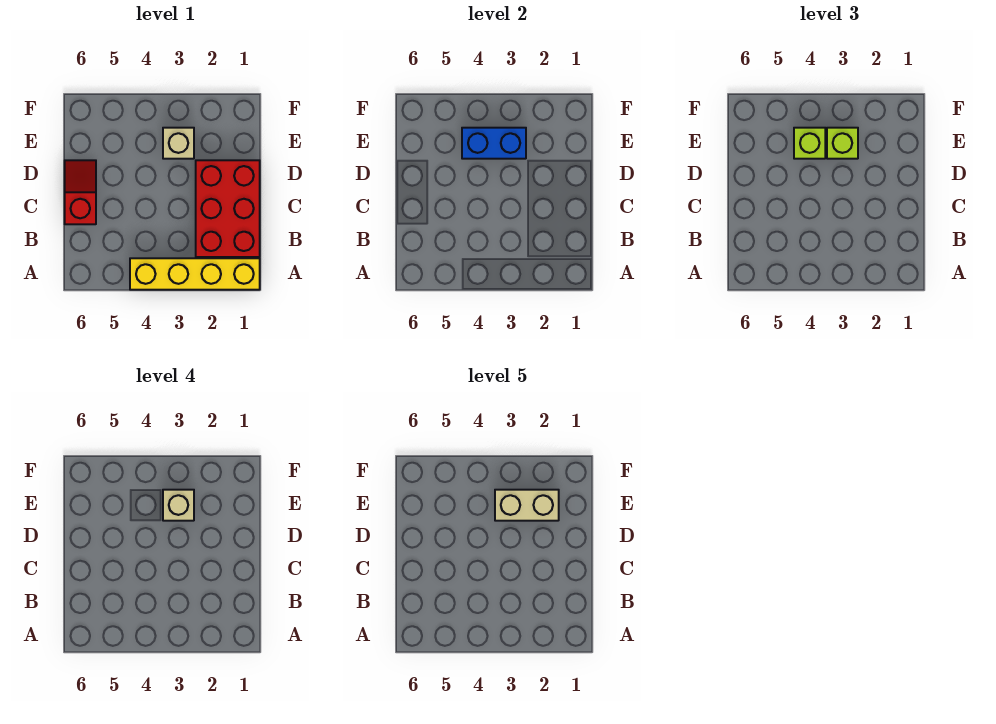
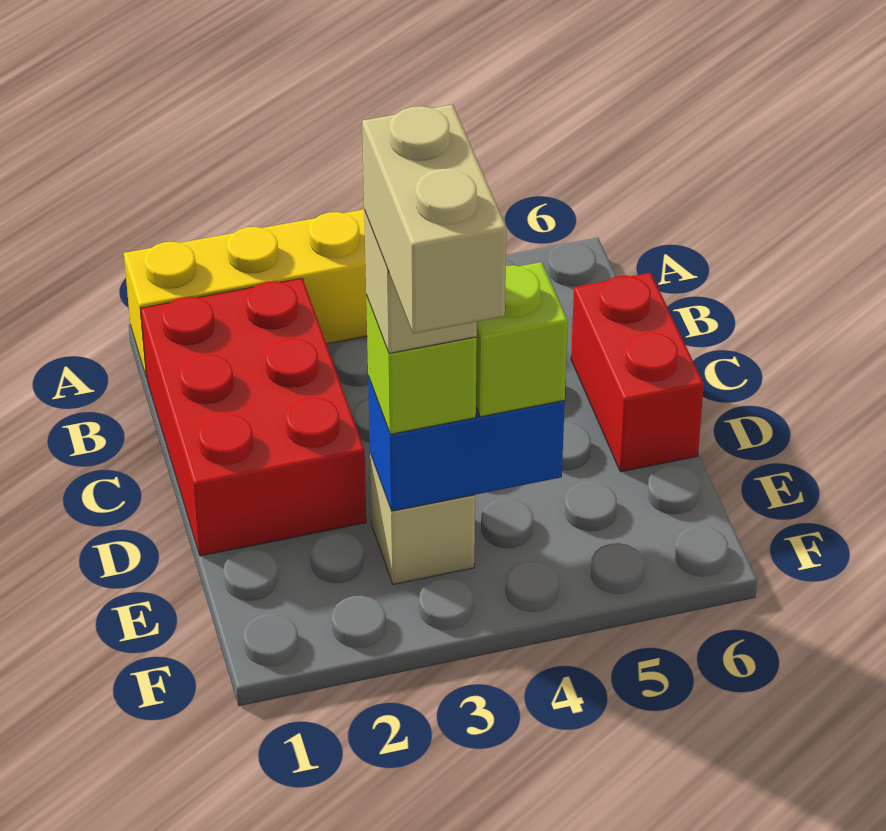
red slope C6:D6 level 1 top C -> red brick C6:D6 level 1
tan brick E2:E3 level 5 -> tan brick E3:F3 level 5

